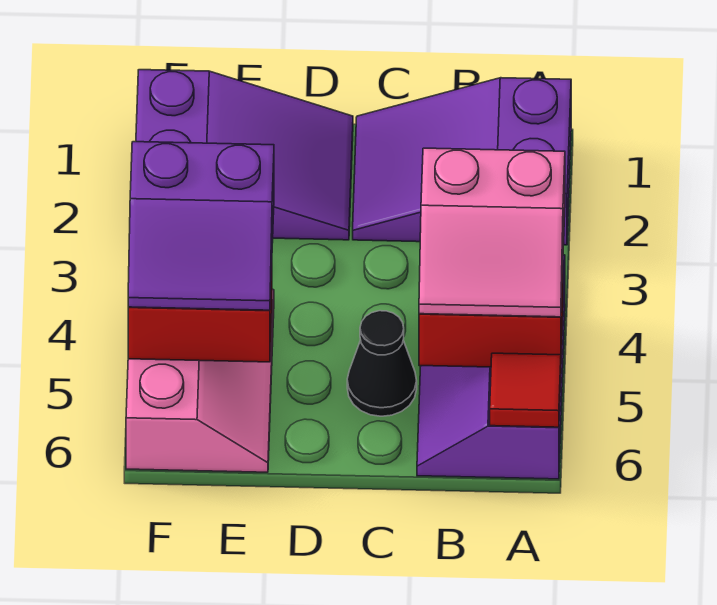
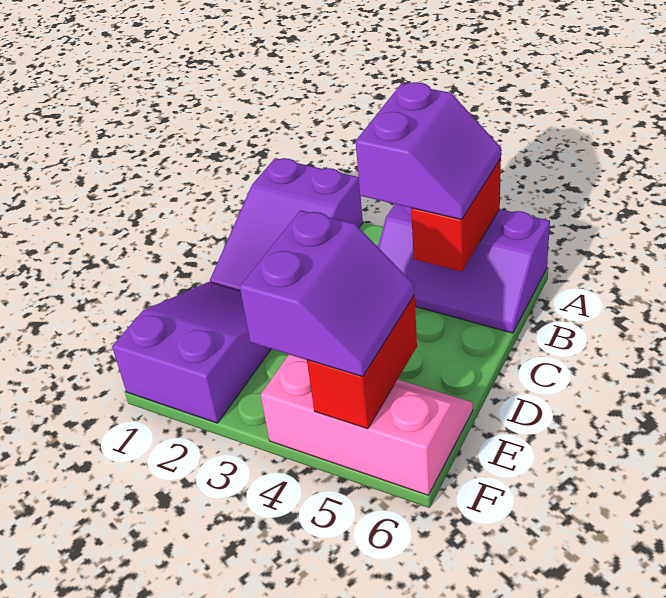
pink slope A4:B5 level 3 top 4 -> purple slope A4:B5 level 3 top 4
red tile A6 level 2 -> none
black cone C5 level 1 -> none

